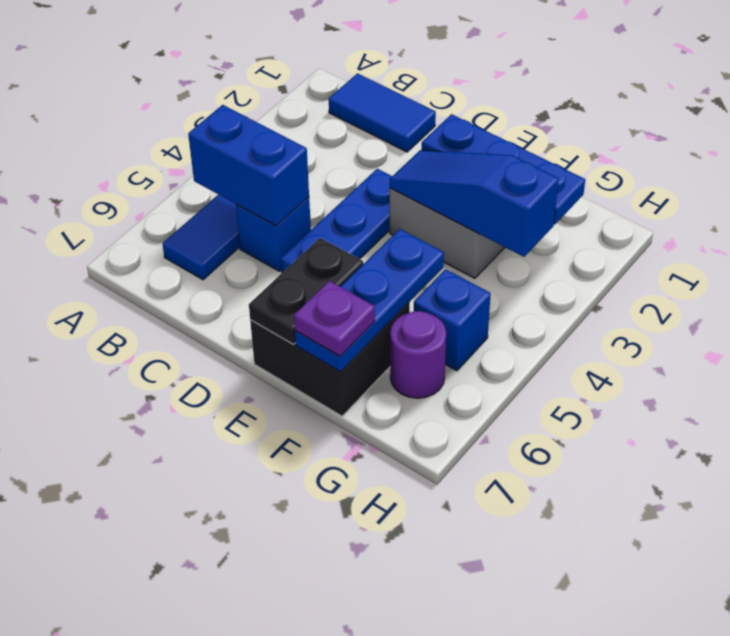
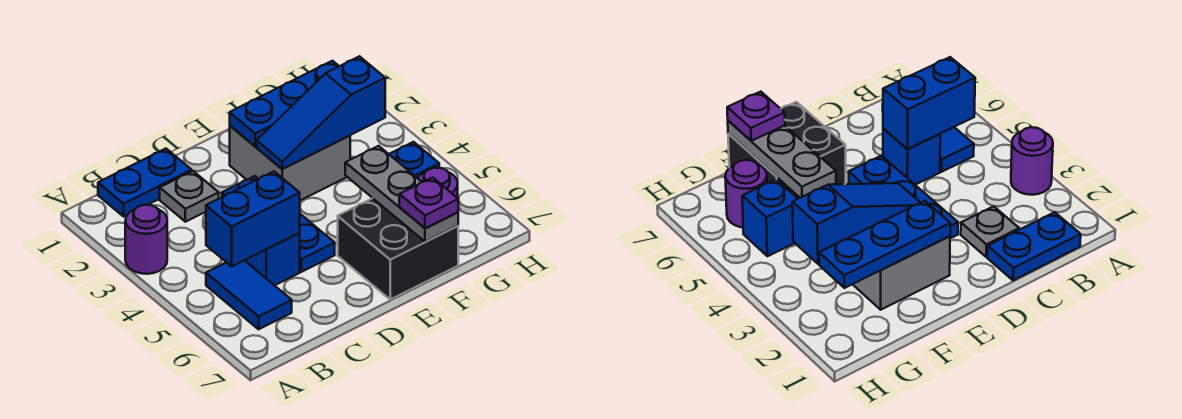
none -> purple round brick A3 level 1
blue tile B1:C1 level 1 -> blue plate B1:C1 level 1
none -> grey plate C2 level 1
black plate E6:E7 level 2 -> none
blue plate F5:F7 level 2 -> grey plate F5:F7 level 2

